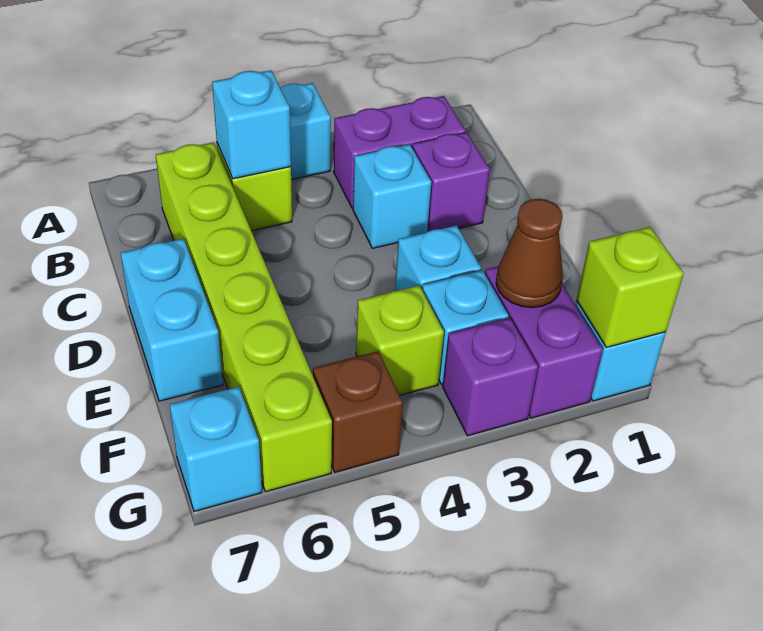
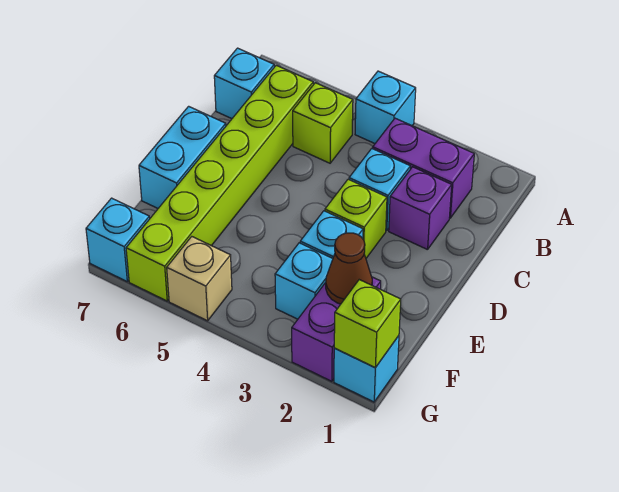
cyan brick B5 level 2 -> cyan brick B7 level 1
lime brick F4 level 1 -> lime brick D3 level 1
purple brick G3 level 1 -> none
brown brick G5 level 1 -> tan brick G5 level 1

